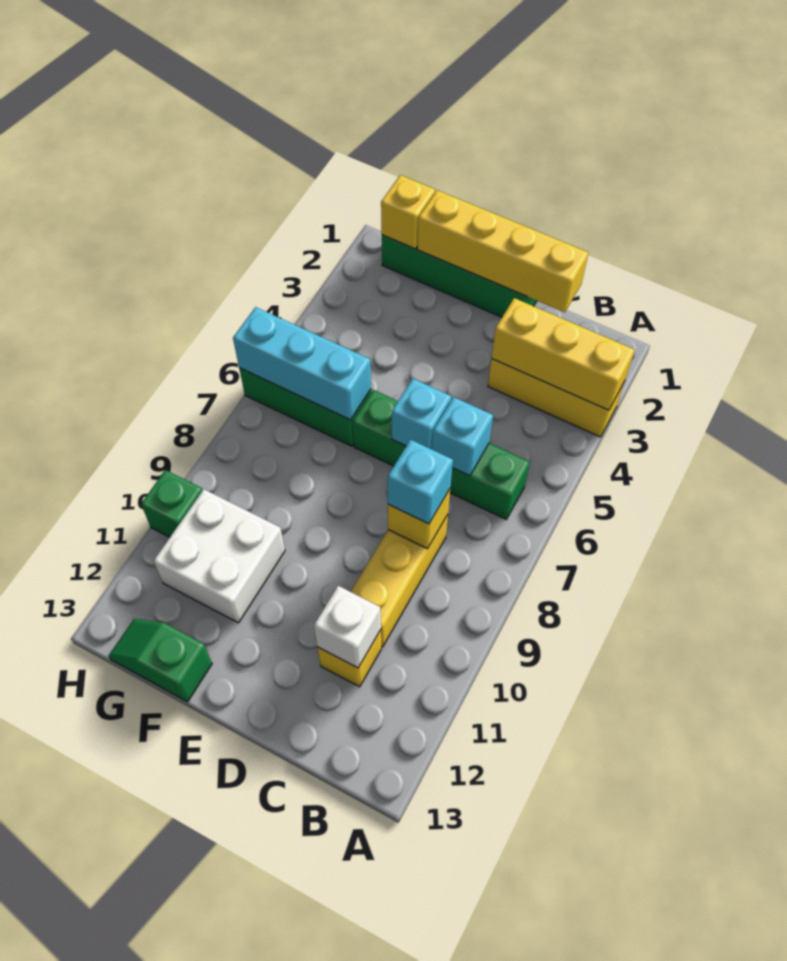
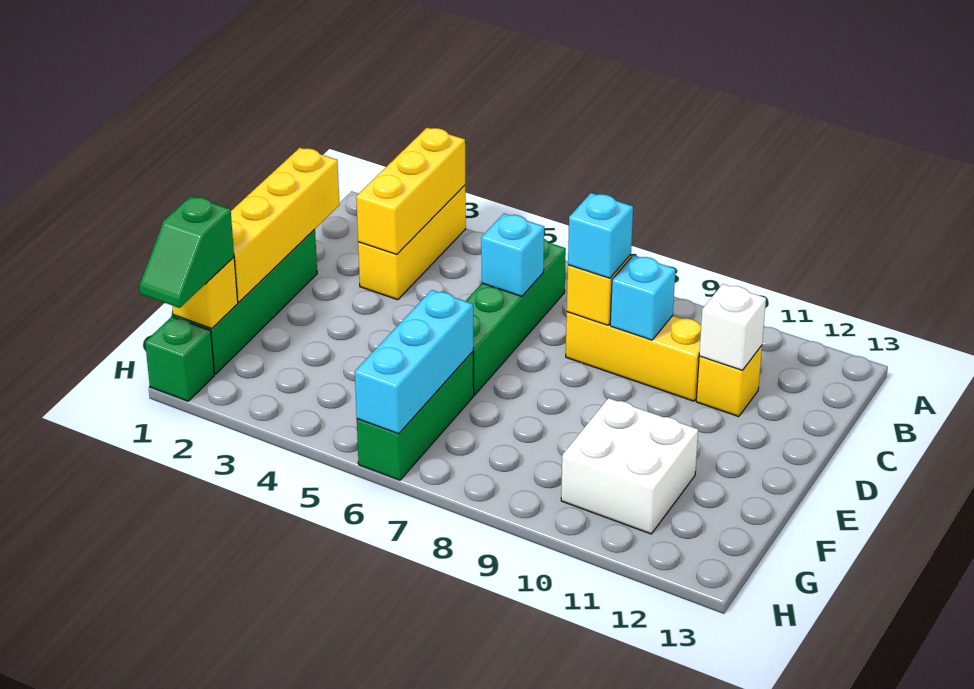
cyan brick D6 level 2 -> cyan brick C9 level 2
green slope F13:G13 level 1 top F -> green slope G1:H1 level 3 top G
green brick H10 level 1 -> green brick H1 level 1

